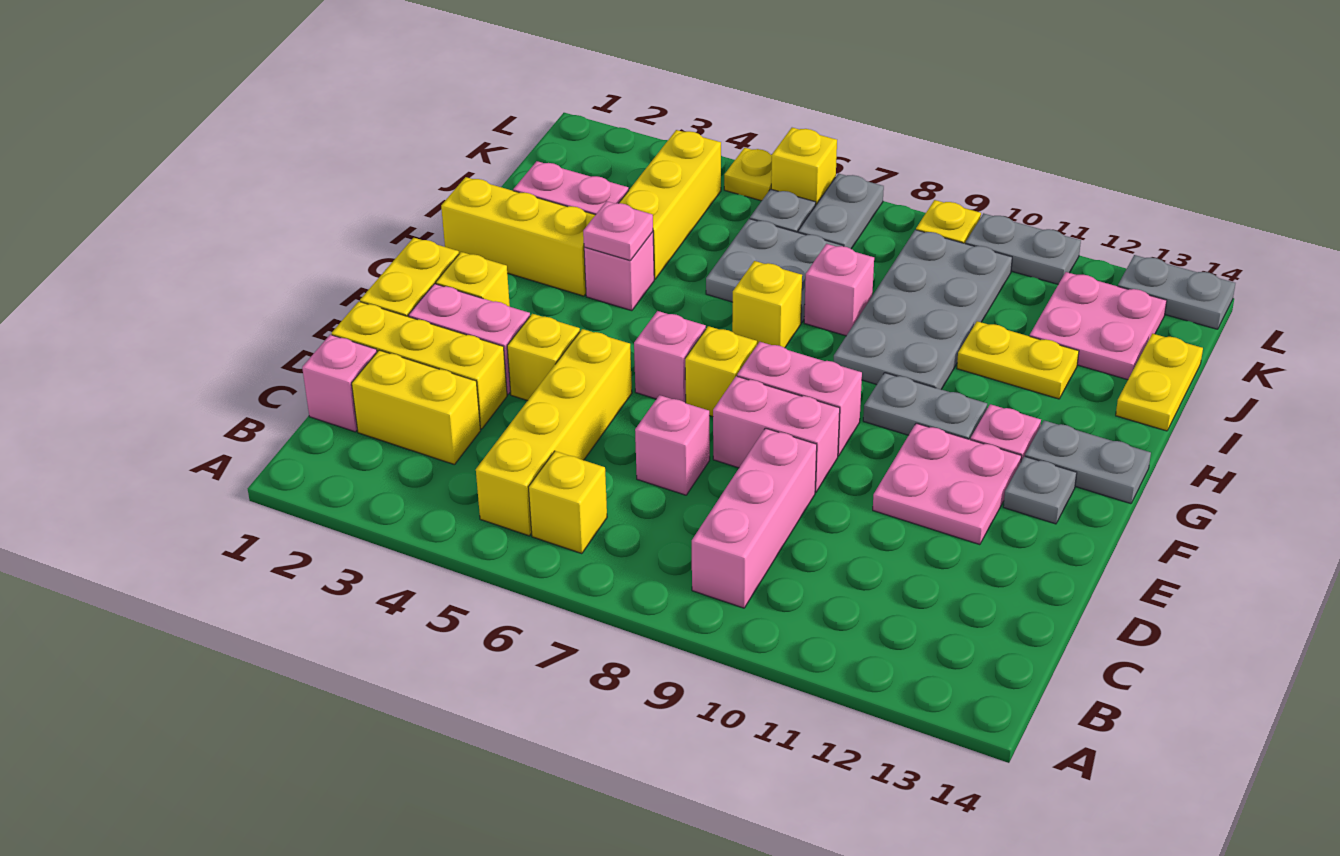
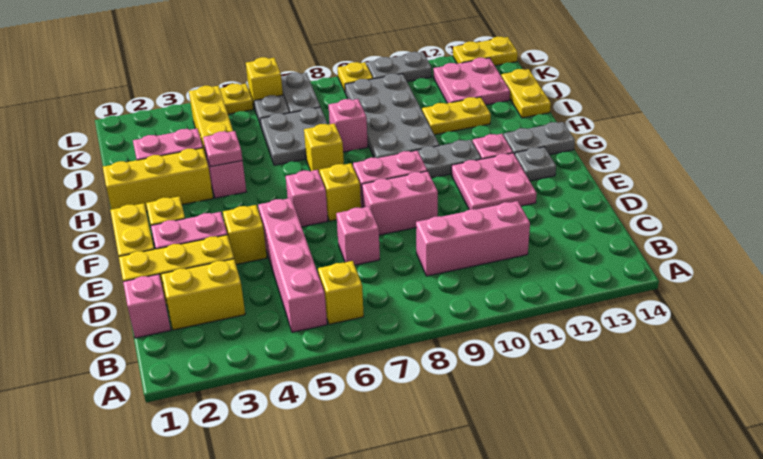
yellow brick B5:E5 level 1 -> pink brick B5:E5 level 1
pink brick B9:D9 level 1 -> pink brick C9:C11 level 1
grey plate L13:L14 level 1 -> yellow plate L13:L14 level 1

